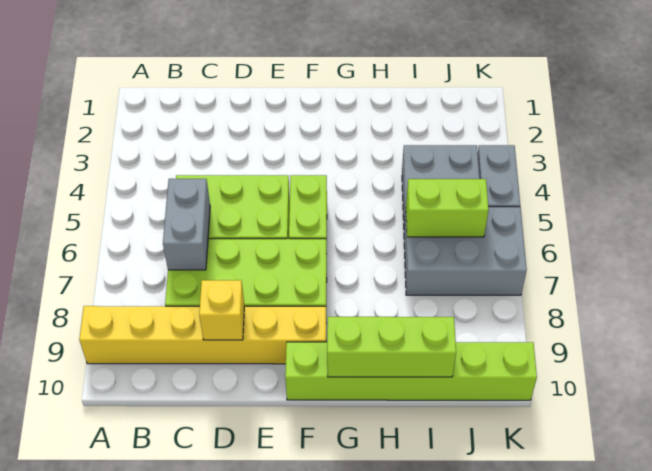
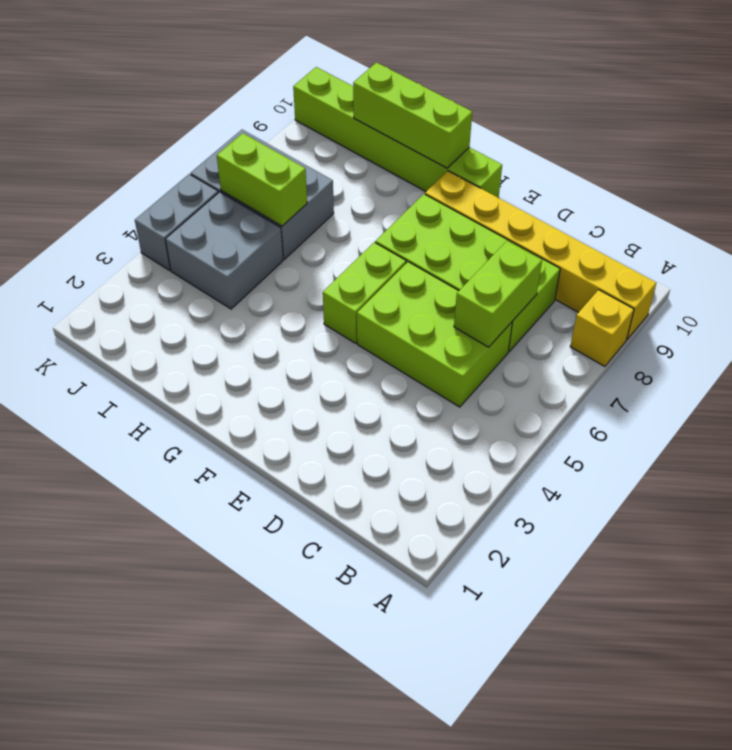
grey brick C6:C7 level 2 -> lime brick C6:C7 level 2
yellow brick D9 level 2 -> yellow brick A8 level 1

